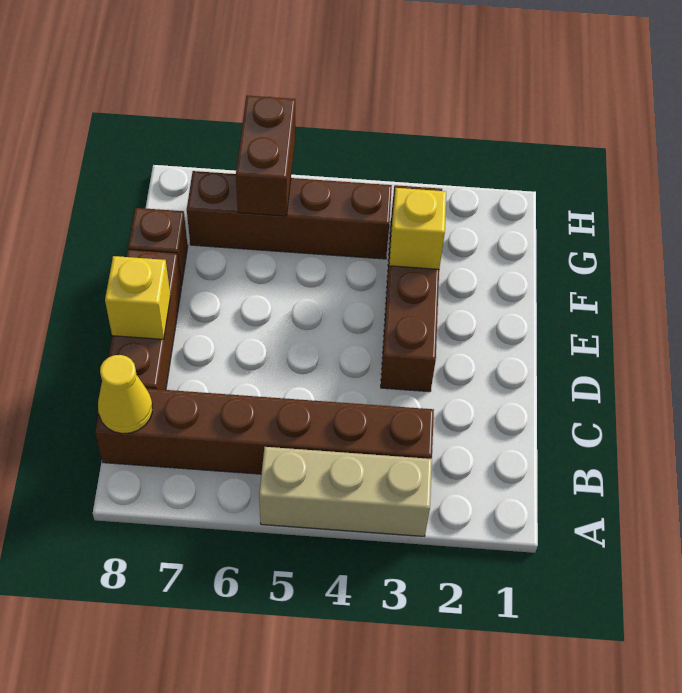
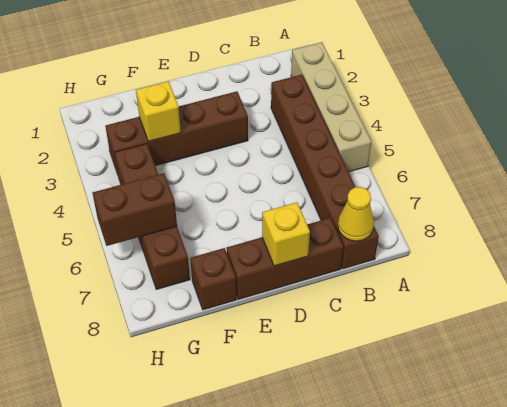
tan brick A3:A5 level 1 -> tan brick A2:A5 level 1

